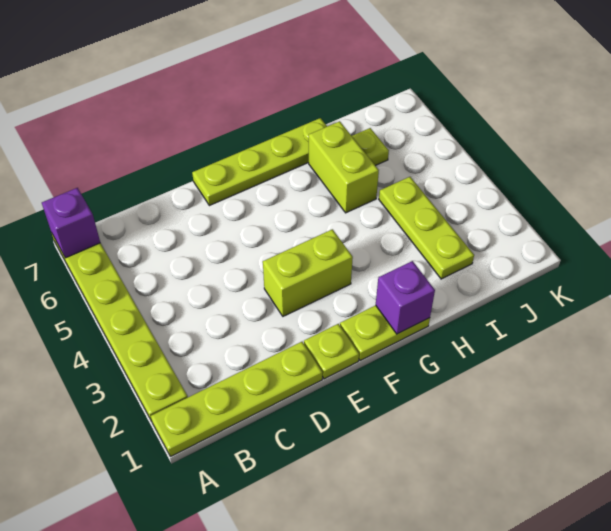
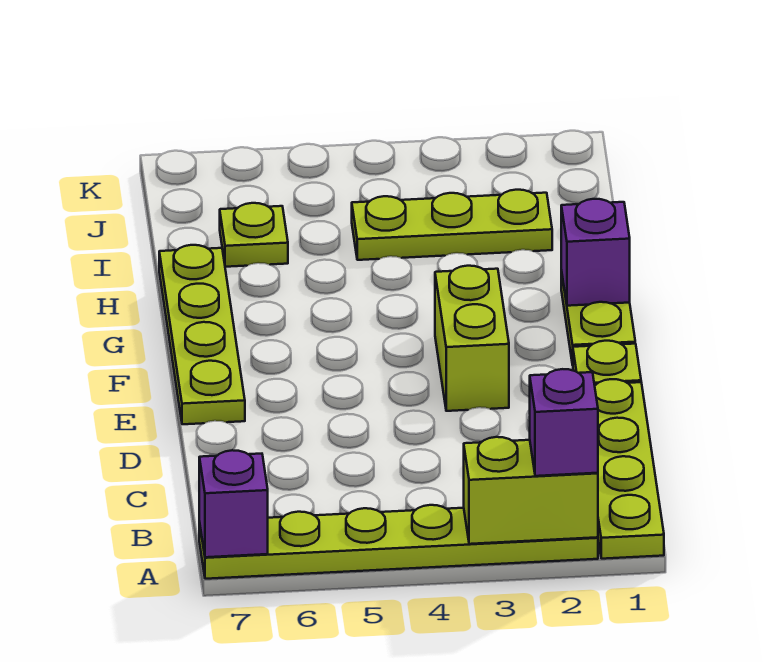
none -> purple brick A2 level 3
lime brick H5:H6 level 1 -> lime brick A2:A3 level 2

